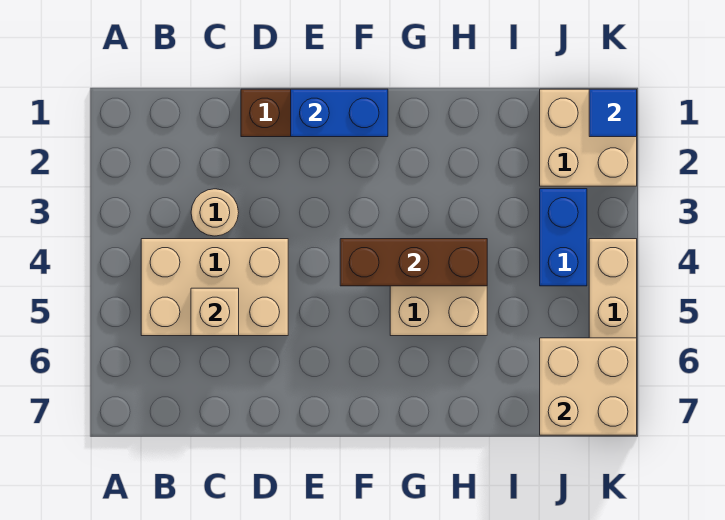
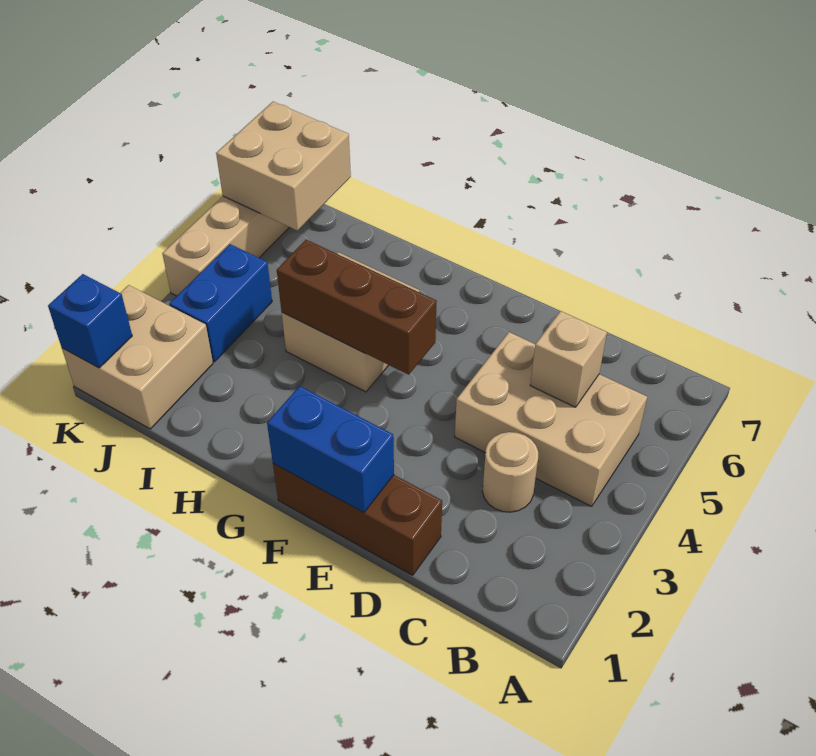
blue tile K1 level 2 -> blue brick K1 level 2

